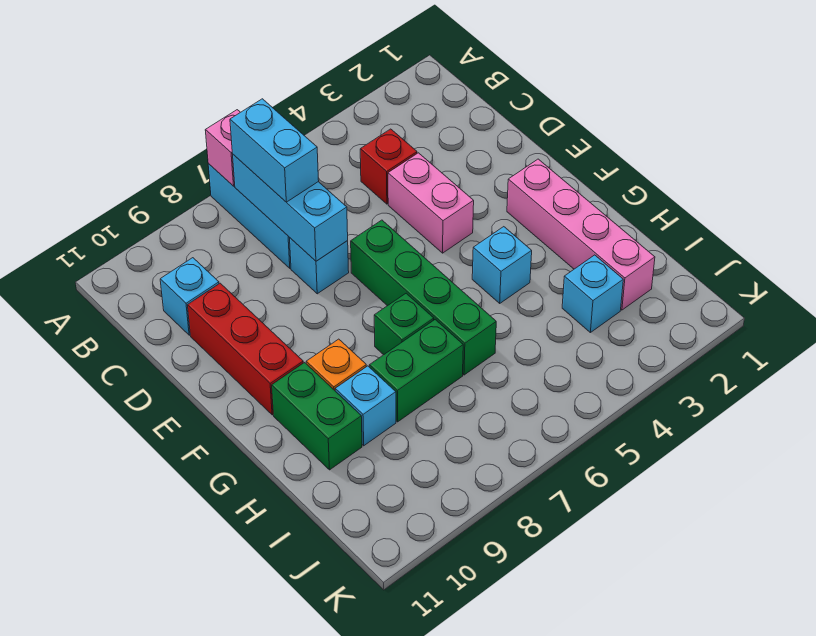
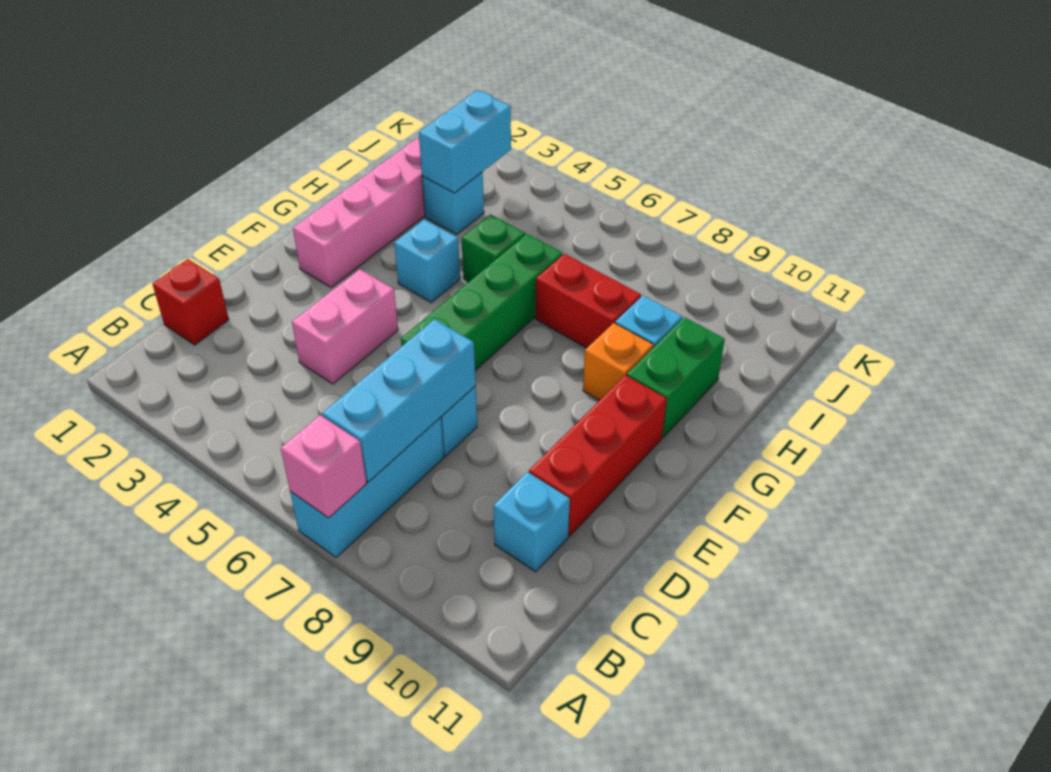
cyan brick B7:C7 level 3 -> cyan brick I3:J3 level 2
red brick C4 level 1 -> red brick C1 level 1
green brick G7 level 1 -> green brick H5 level 1
green brick H7:H8 level 1 -> red brick H7:H8 level 1

